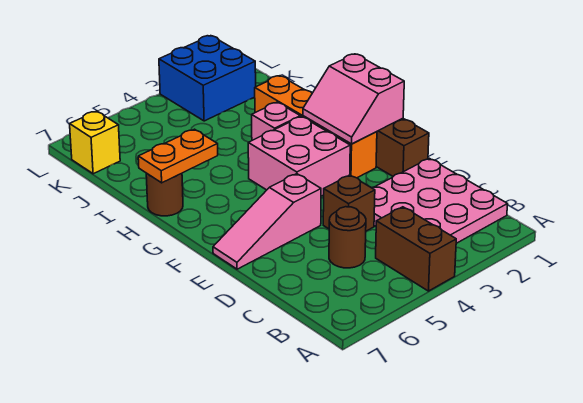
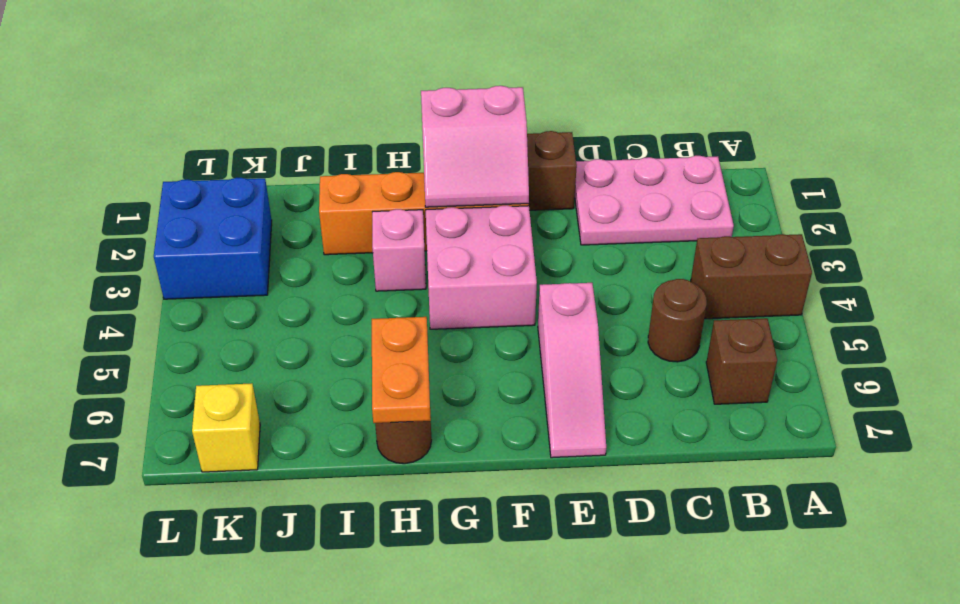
pink plate B1:D3 level 1 -> pink plate B1:D2 level 1
brown brick D4 level 1 -> brown brick B6 level 1

